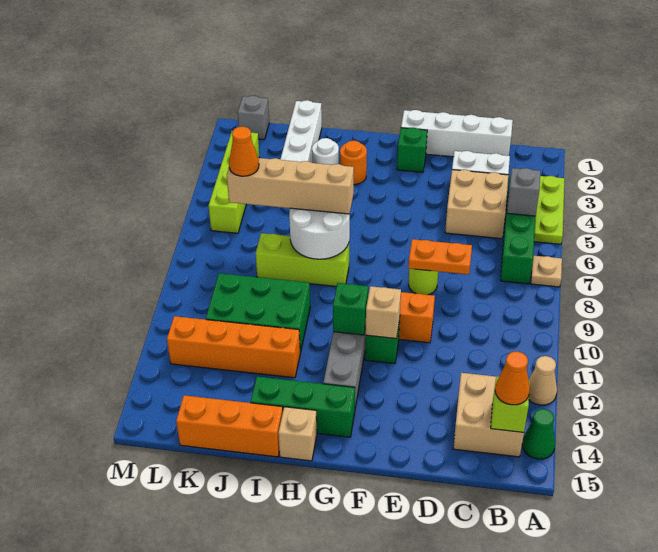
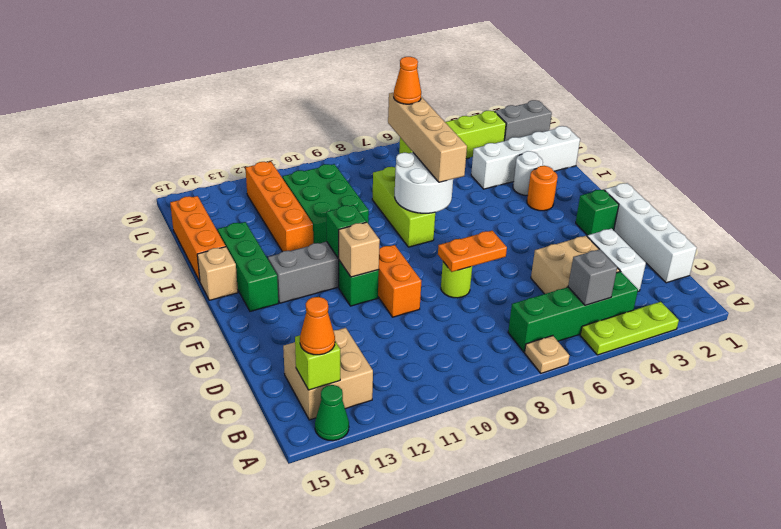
tan cone A12 level 1 -> none
orange plate D8:E8 level 2 -> orange plate E7:E8 level 2
grey brick L1 level 1 -> grey brick L1:L2 level 1

